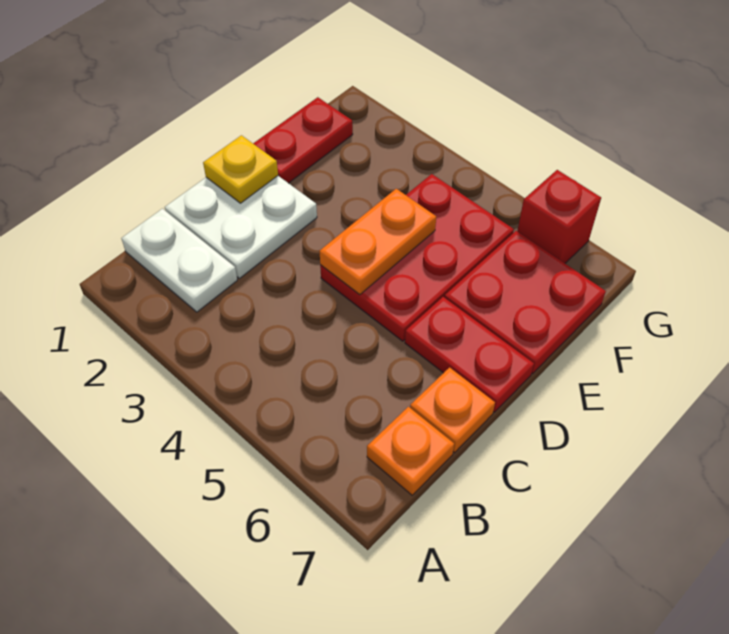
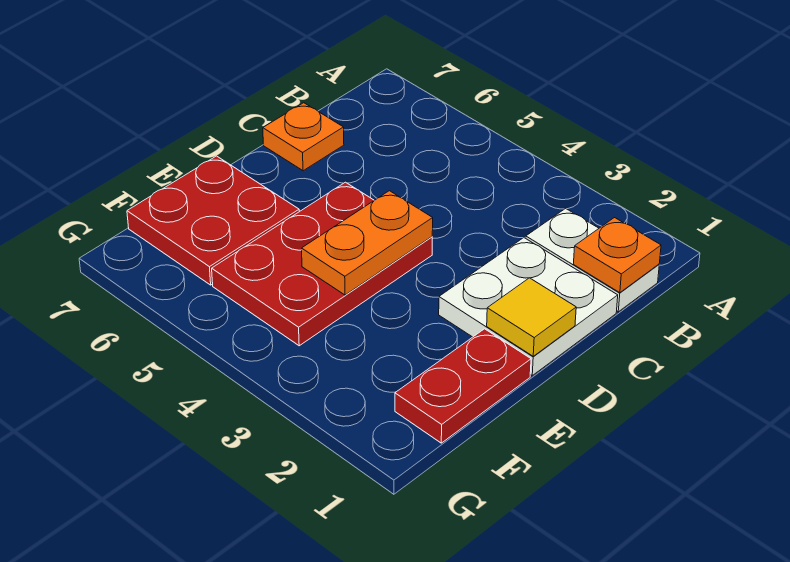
orange plate B7 level 1 -> orange plate B1 level 2
yellow plate D1 level 2 -> yellow tile D1 level 2
red plate D6:D7 level 1 -> none
red brick G6 level 1 -> none

